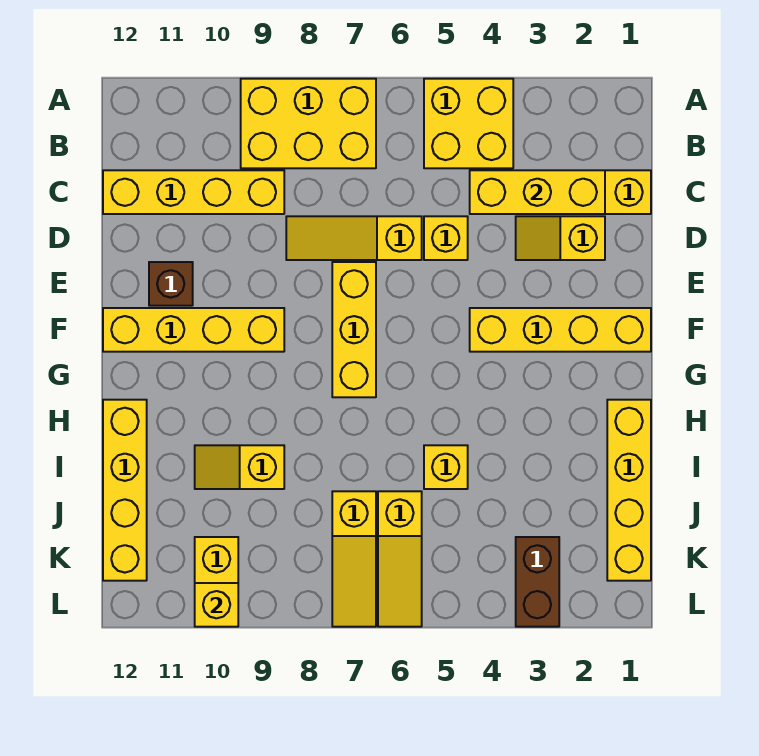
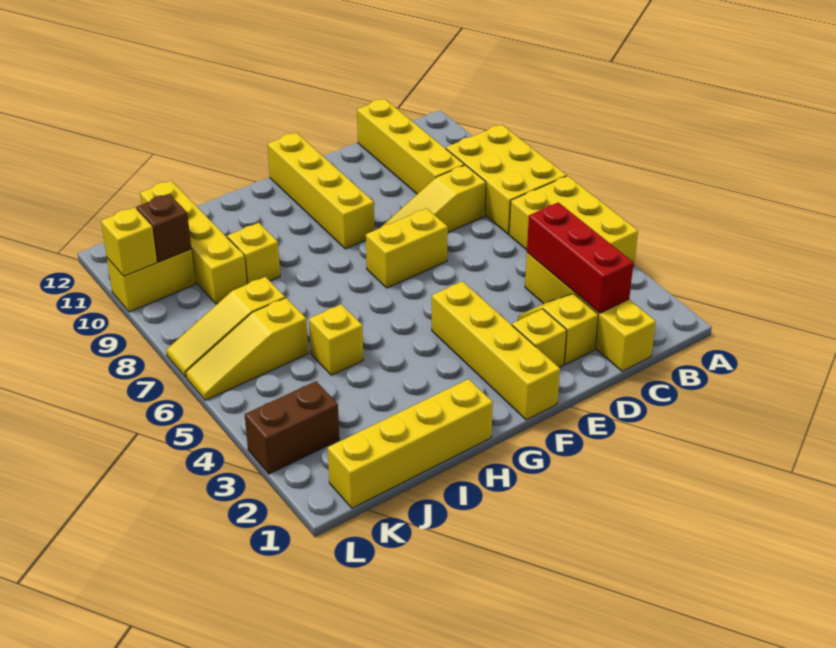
yellow brick A4:B5 level 1 -> yellow brick A4:B6 level 1
yellow brick C2:C4 level 2 -> red brick C2:C4 level 2
yellow brick D5 level 1 -> yellow brick E2 level 1
yellow slope D6:D8 level 1 top 6 -> yellow slope C8:E8 level 1 top C
yellow brick E7:G7 level 1 -> yellow brick E7:F7 level 1
brown brick E11 level 1 -> brown brick K10 level 2
yellow brick H12:K12 level 1 -> yellow brick J9:J12 level 1

